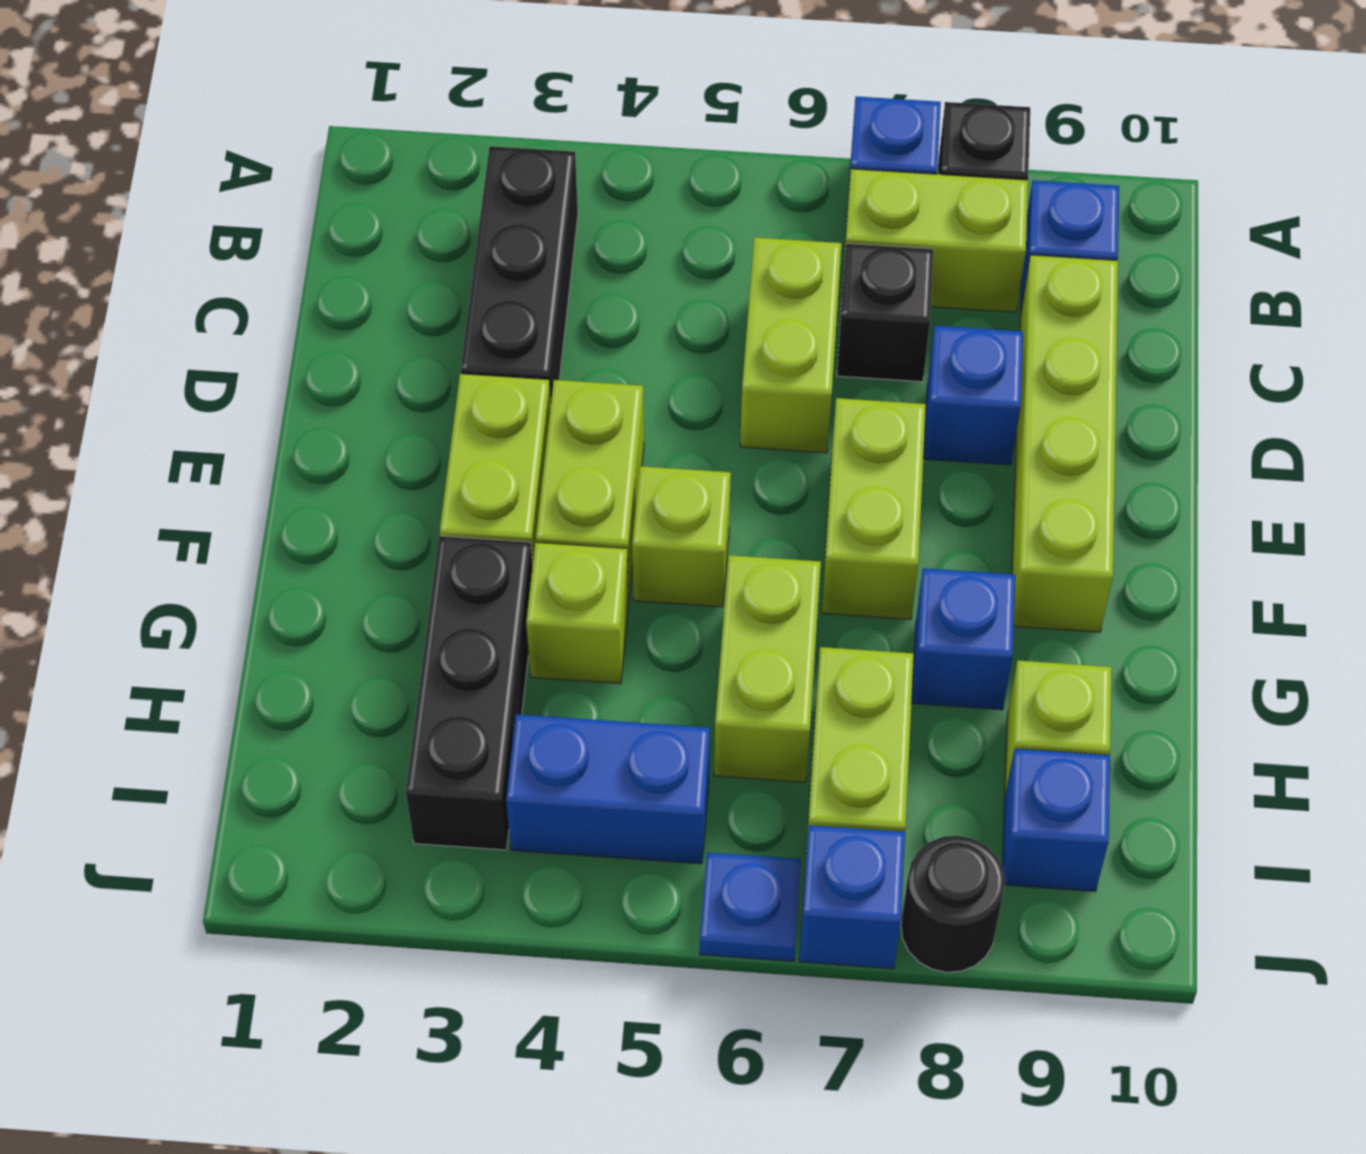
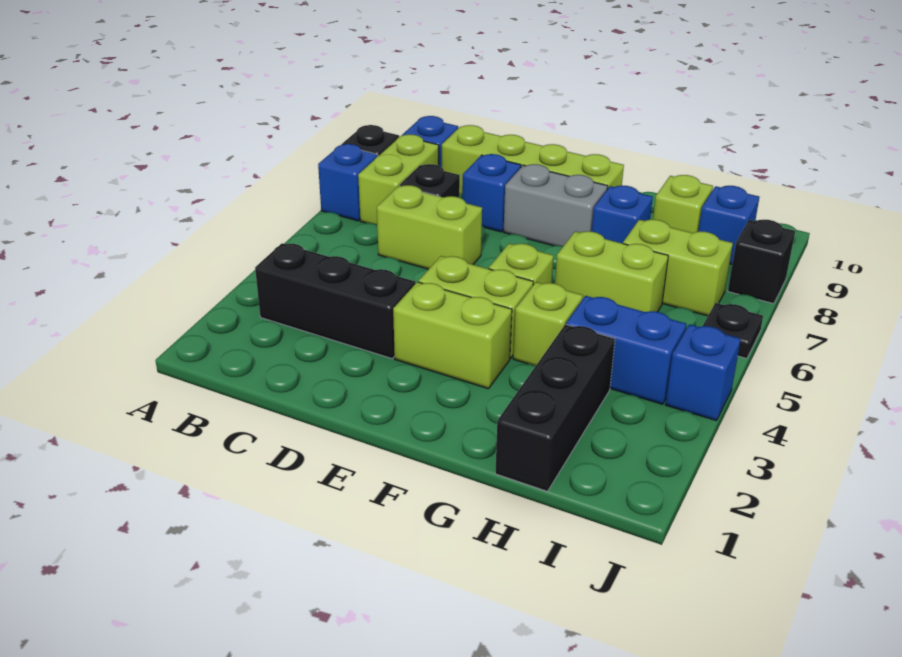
lime brick E7:F7 level 1 -> none
none -> grey brick E8:F8 level 1
black brick G3:I3 level 1 -> black brick H1:H3 level 1
blue brick I4:I5 level 1 -> blue brick H4:I4 level 1
blue plate J6 level 1 -> black plate J6 level 1
blue brick J7 level 1 -> blue brick J4 level 1
black round brick J8 level 1 -> black brick J8 level 1

